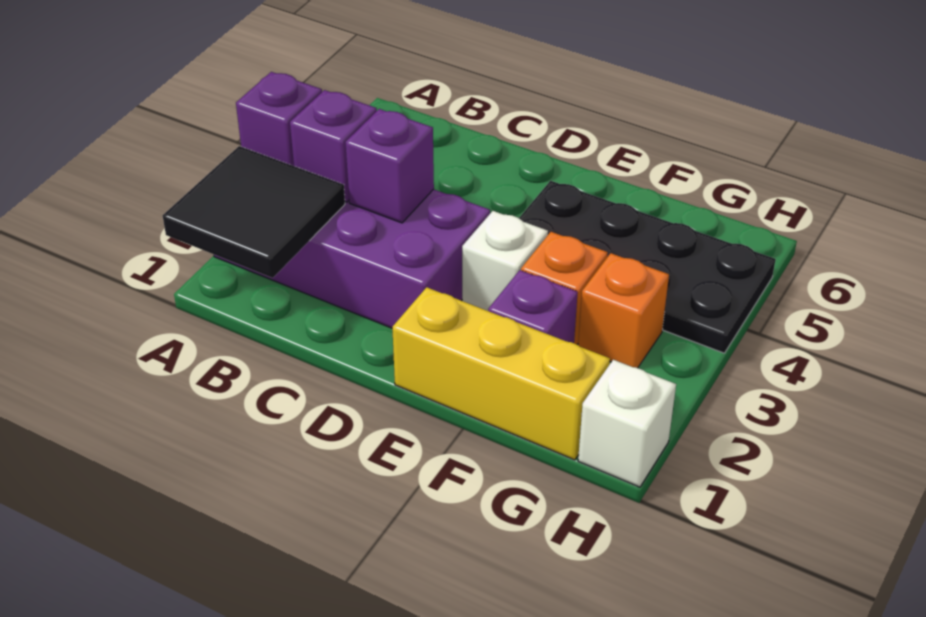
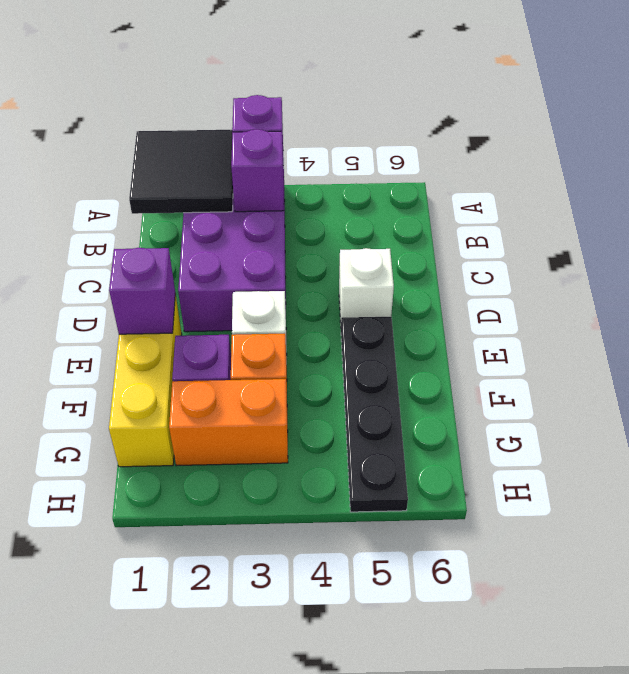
purple brick C3 level 2 -> purple brick E1 level 2
black plate E4:H5 level 1 -> black plate E5:H5 level 1
orange brick G3 level 1 -> orange brick G2:G3 level 1
white brick H1 level 1 -> white brick D5 level 1

